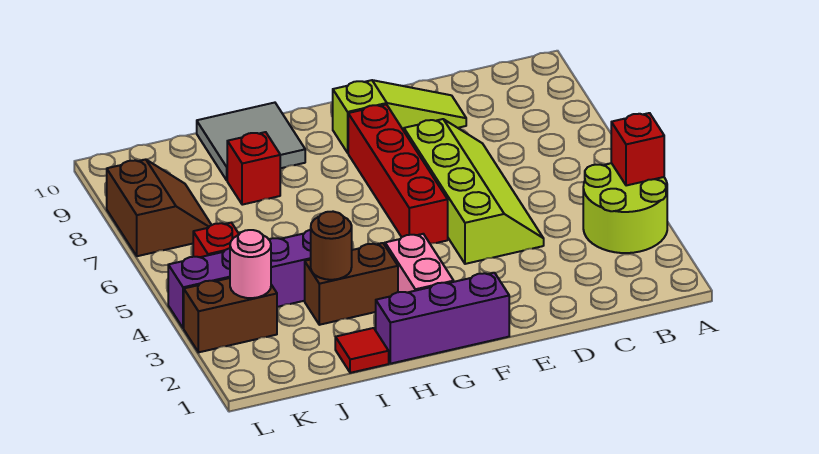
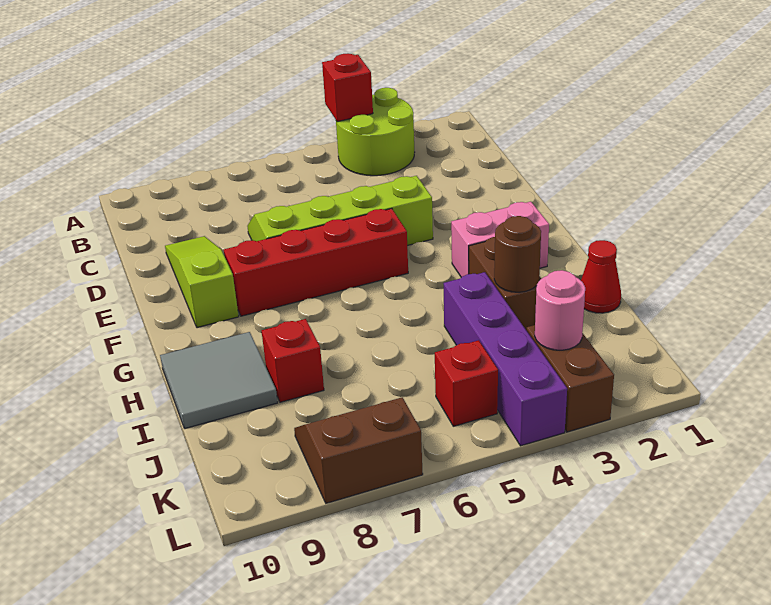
purple brick F1:H1 level 1 -> none
red tile I1 level 1 -> red cone I1 level 1

